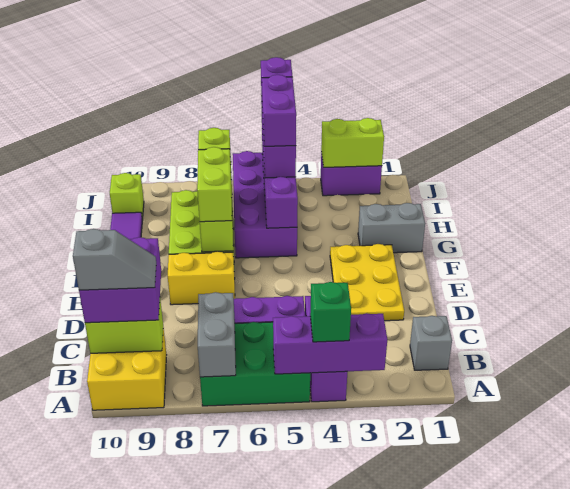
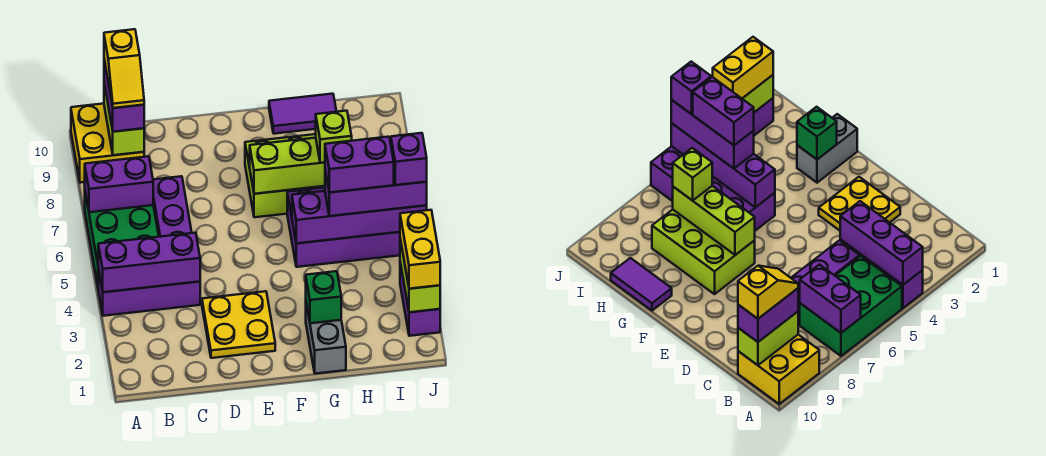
purple brick A3:A5 level 2 -> purple brick A4:C4 level 2
green brick A4 level 3 -> green brick G2 level 2
grey brick A7:B7 level 2 -> purple brick A7:B7 level 2
grey brick B1 level 1 -> none
purple brick B9:C10 level 3 -> purple brick B9:B10 level 3
grey slope B9:B10 level 4 top 10 -> yellow slope B9:B10 level 4 top 10
yellow plate D2:F3 level 1 -> yellow plate D2:E3 level 1
yellow brick E7:E8 level 1 -> yellow brick J2:J3 level 3
lime brick F7:G7 level 3 -> none
lime brick I10 level 1 -> none

